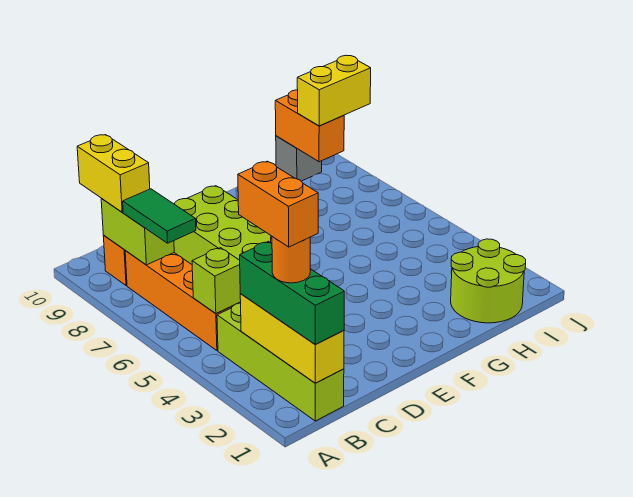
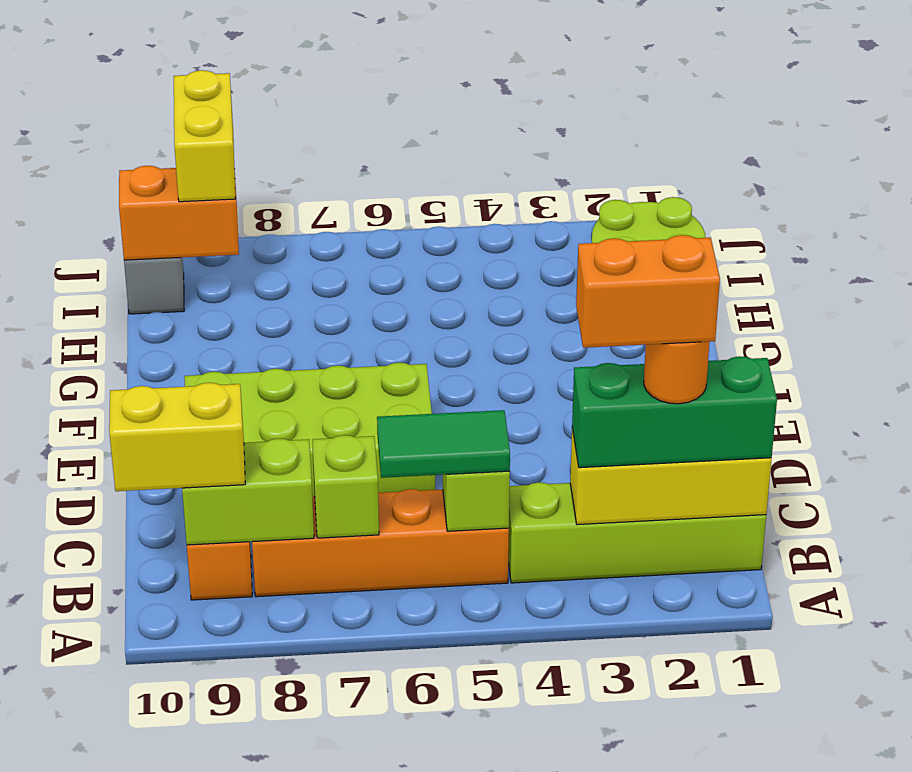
none -> lime brick B7 level 2
green tile B7:B8 level 3 -> green tile B5:B6 level 3

